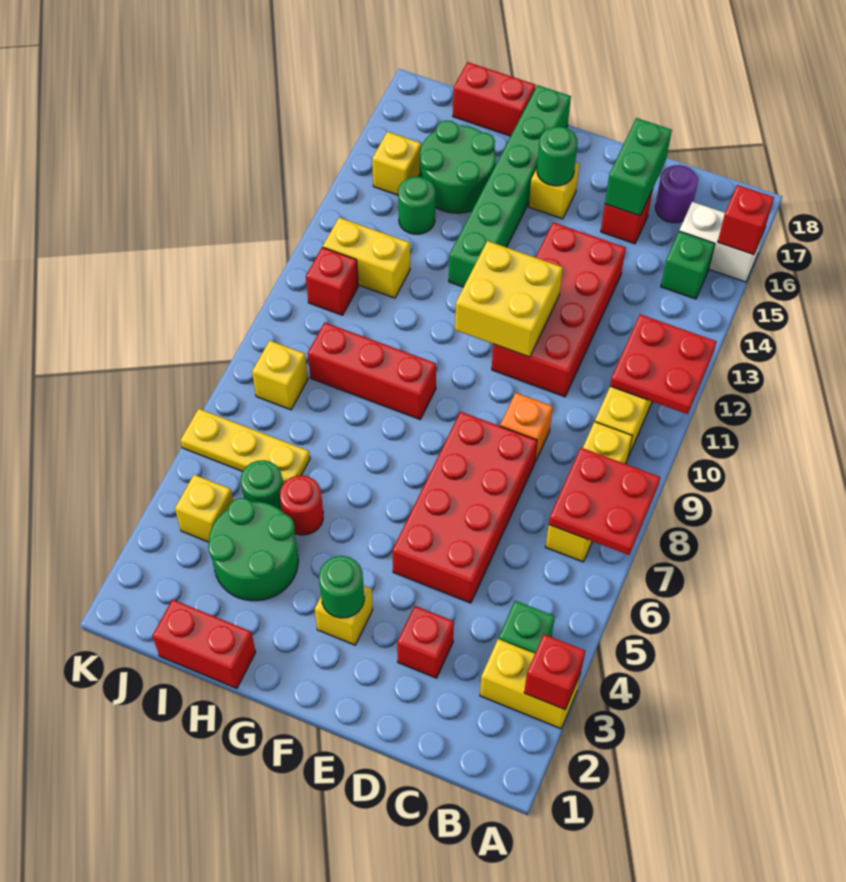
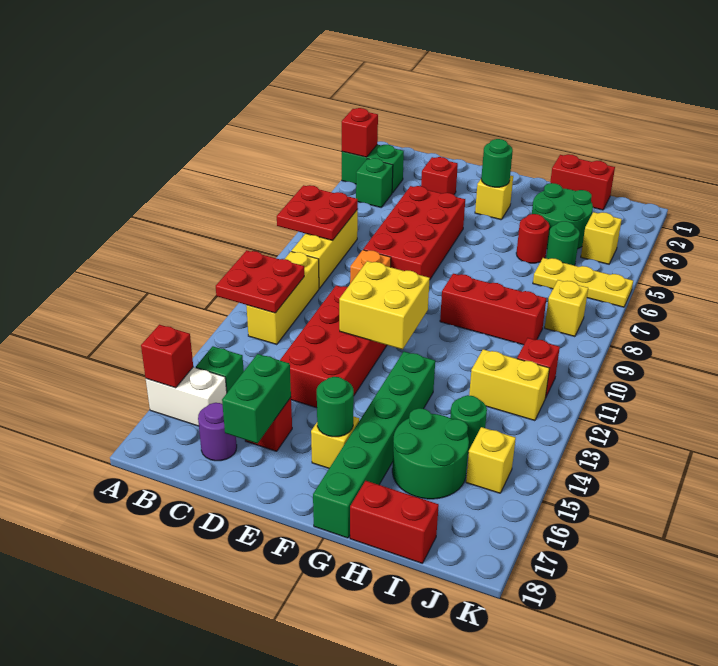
yellow brick A3:B3 level 1 -> green brick A3:B3 level 1

